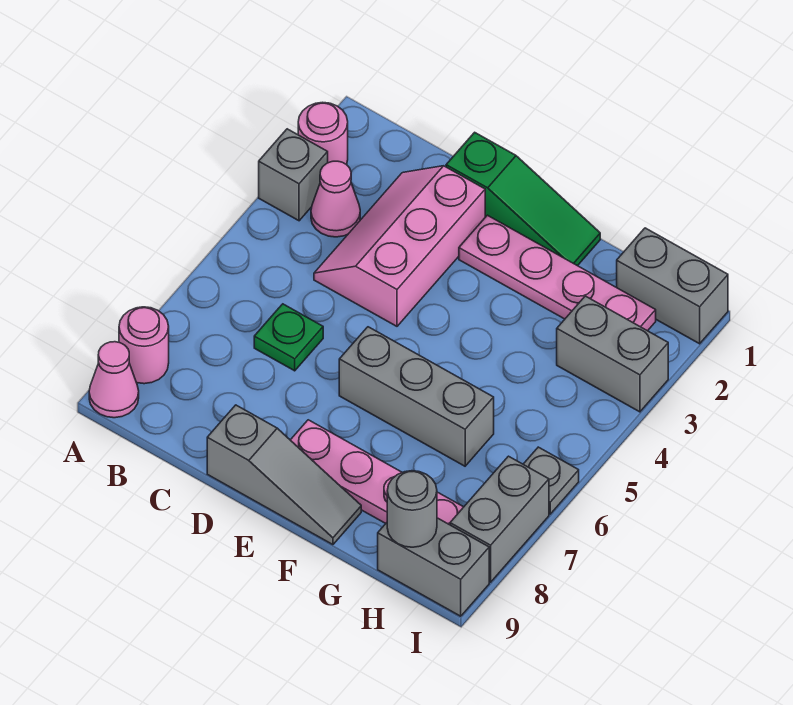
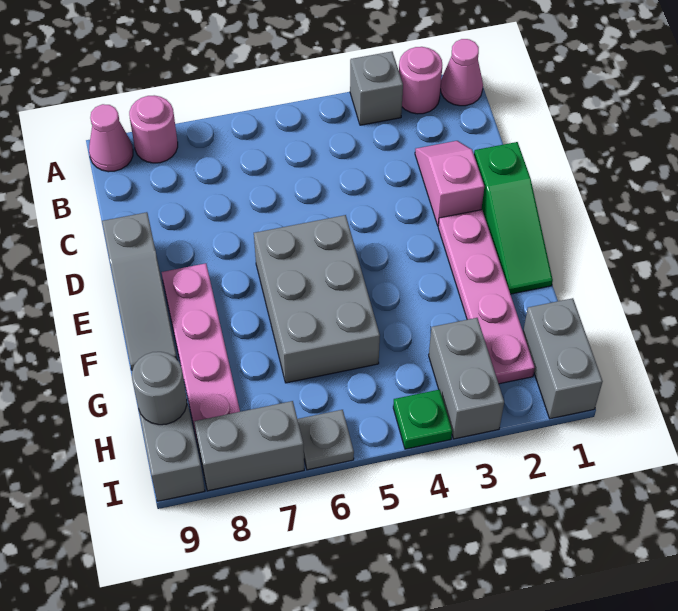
pink cone B3 level 1 -> pink cone A1 level 1
pink slope C2:D4 level 1 top D -> pink slope C2:D2 level 1 top D
green plate C6 level 1 -> green plate I4 level 1
grey brick E6:G6 level 1 -> grey brick E5:G6 level 1

